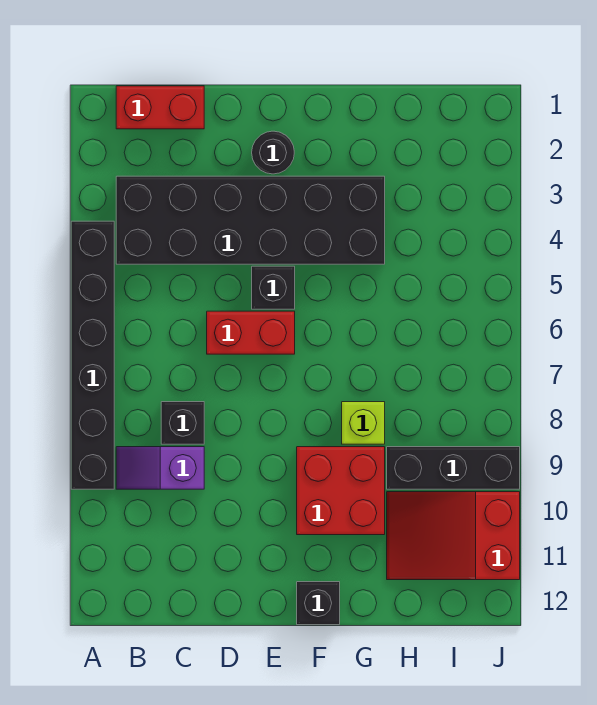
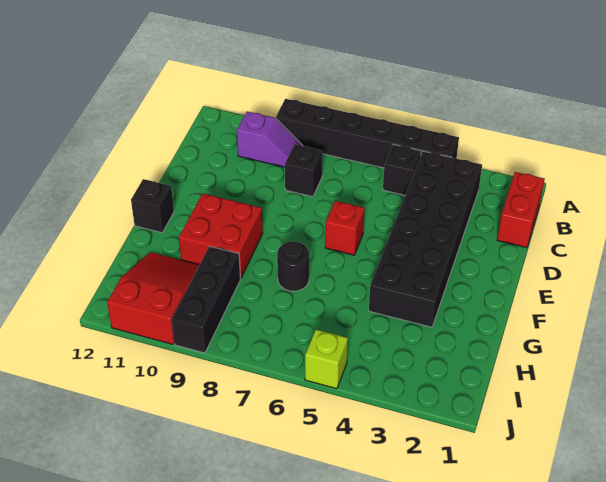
purple slope B9:C9 level 1 top C -> purple slope B9:B10 level 1 top 10
red brick D6:E6 level 1 -> red brick E6 level 1
black round brick E2 level 1 -> black round brick G7 level 1
black brick E5 level 1 -> black brick B5 level 1
lime brick G8 level 1 -> lime brick J5 level 1

